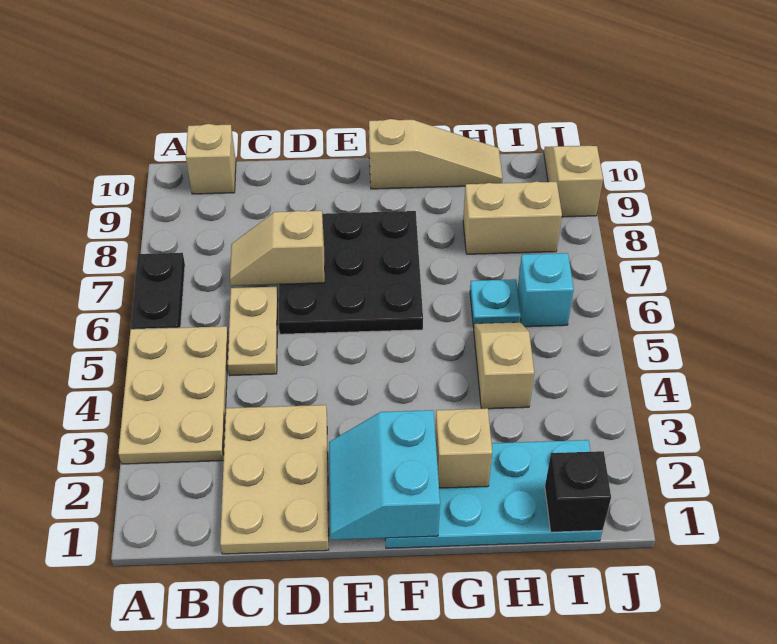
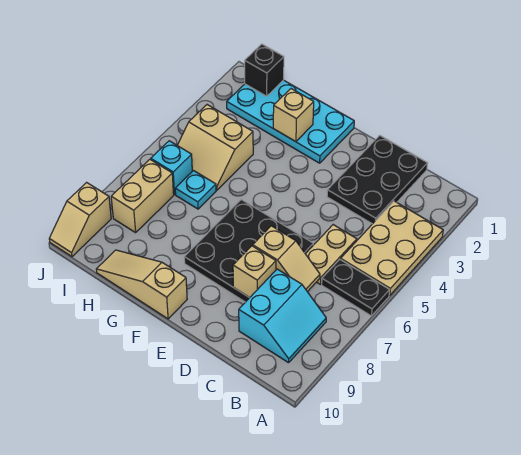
black plate A6:A7 level 1 -> black plate A6:B6 level 1
tan brick B10 level 1 -> tan brick D8 level 2
tan plate C1:D3 level 1 -> black plate C1:D3 level 1
cyan slope E1:F2 level 2 top F -> cyan slope B8:C9 level 1 top C
tan slope H4:H5 level 1 top 4 -> tan slope H4:I5 level 1 top 4
tan brick H8:I8 level 1 -> tan brick I7:I8 level 1

